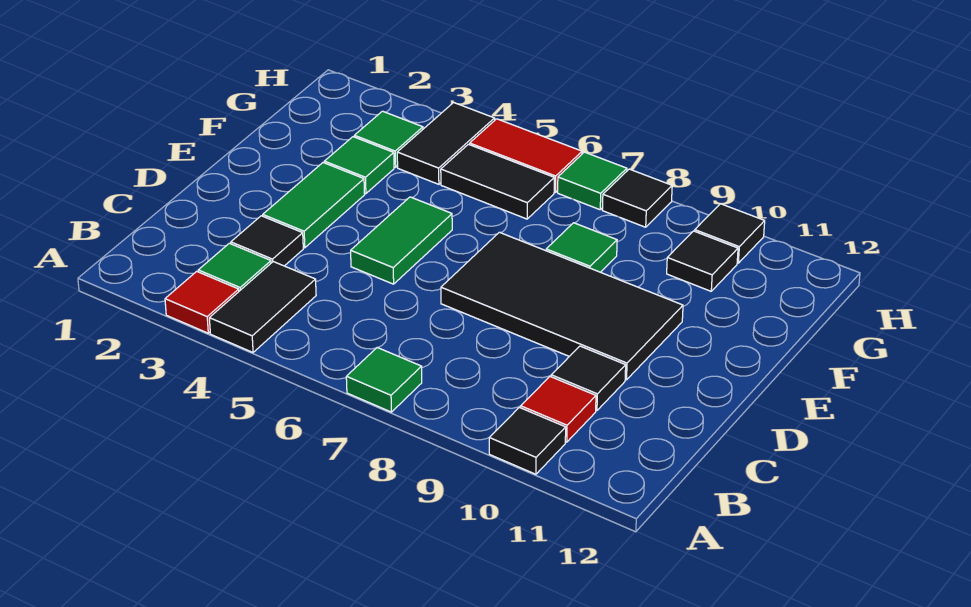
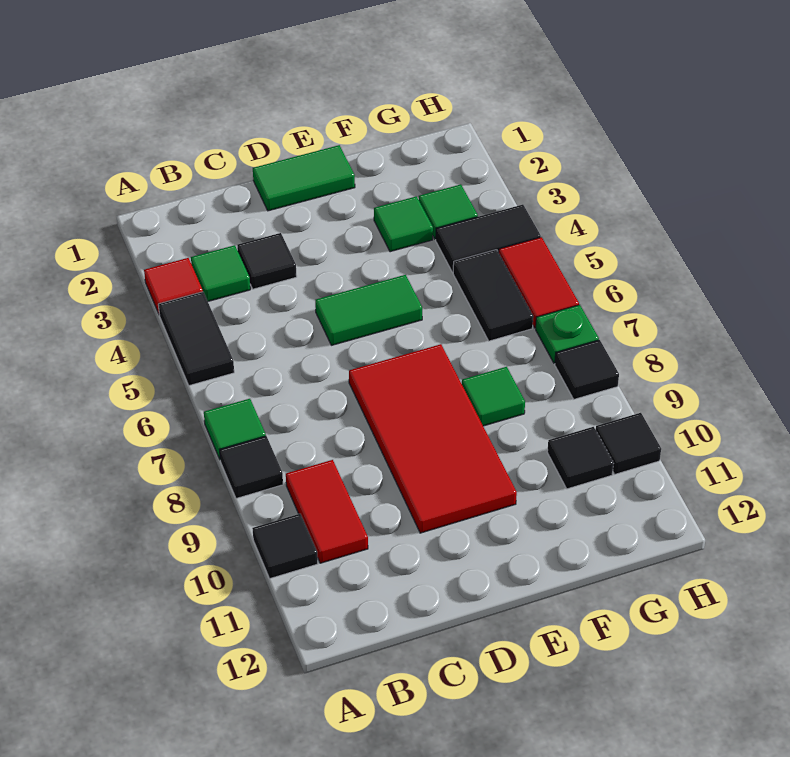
black tile A4:B4 level 1 -> black tile A4:A5 level 1
red tile B10 level 1 -> red tile B9:B10 level 1
black tile C10 level 1 -> black tile A8 level 1
green tile D3:E3 level 1 -> green tile D1:E1 level 1
black tile D7:E10 level 1 -> red tile D7:E10 level 1
green tile H7 level 1 -> green plate H7 level 1

